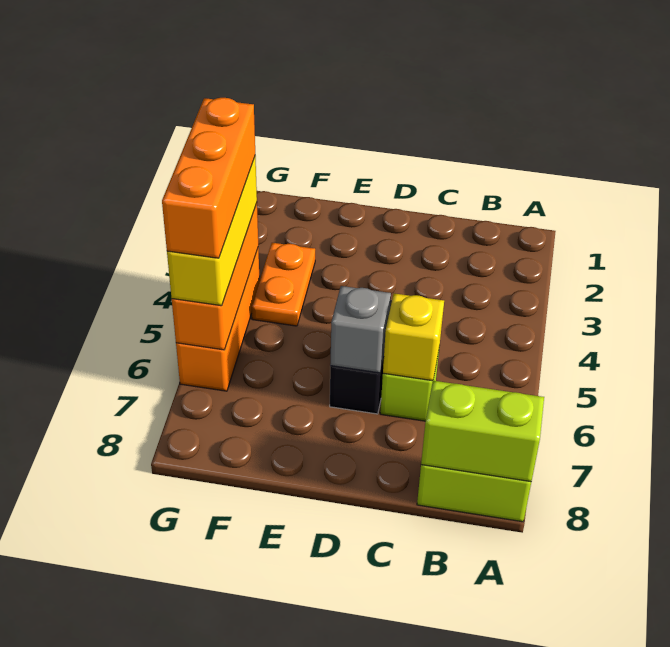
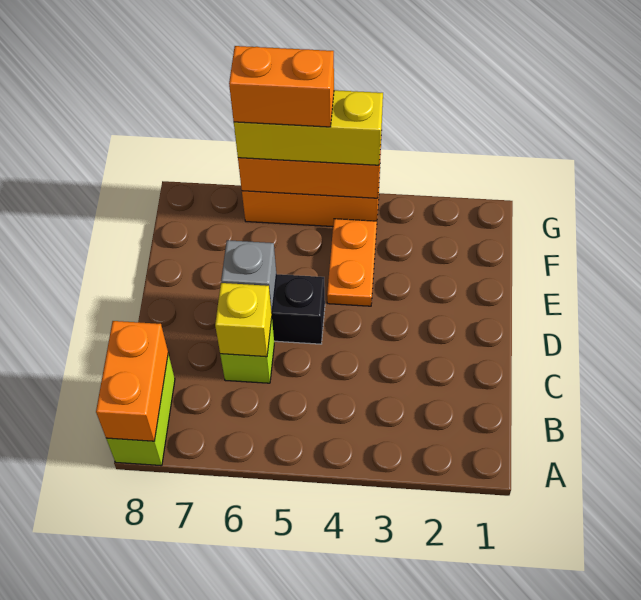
lime brick A8:B8 level 2 -> orange brick A8:B8 level 2
orange plate F3:F4 level 1 -> orange plate E4:F4 level 1
orange brick G4:G6 level 4 -> orange brick G5:G6 level 4

